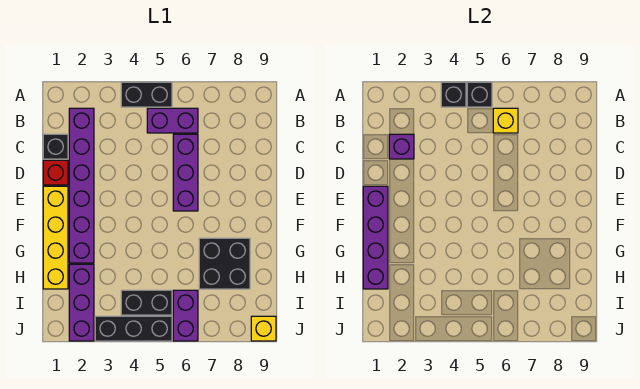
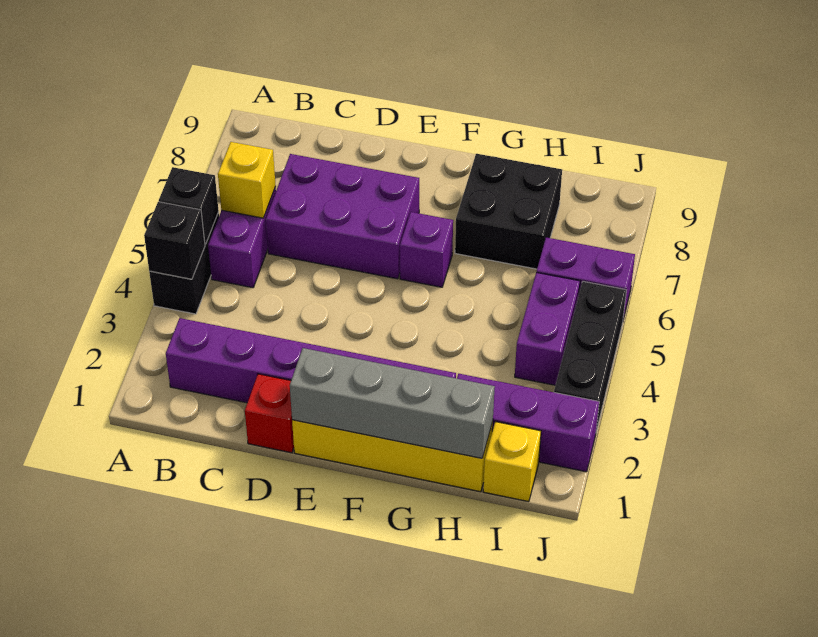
black brick C1 level 1 -> none
purple brick C2 level 2 -> purple brick F6 level 1
purple brick C6:E6 level 1 -> purple brick C6:E7 level 1
purple brick E1:H1 level 2 -> grey brick E1:H1 level 2
black brick I4:I5 level 1 -> purple brick I4:I5 level 1
yellow brick J9 level 1 -> yellow brick I1 level 1

